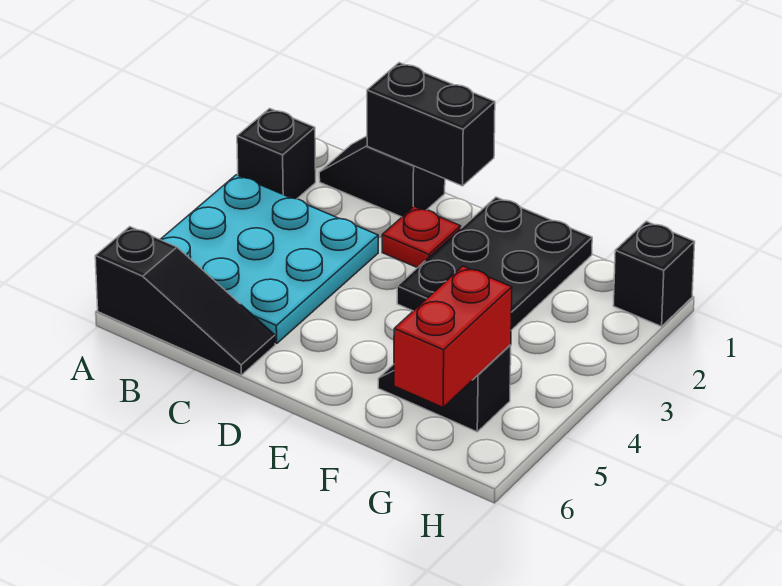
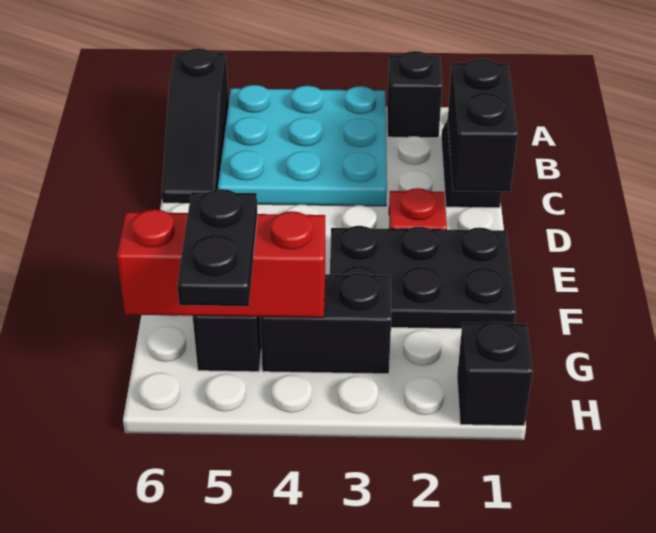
none -> black brick G3:G4 level 1
red brick G5:G6 level 2 -> red brick G4:G6 level 2
none -> black plate G5:H5 level 3

